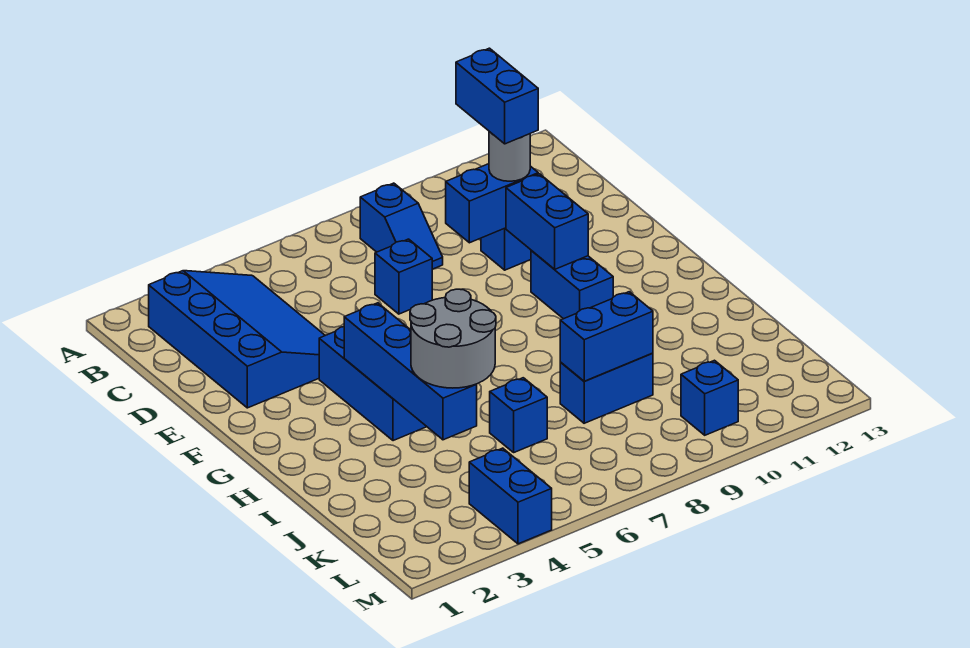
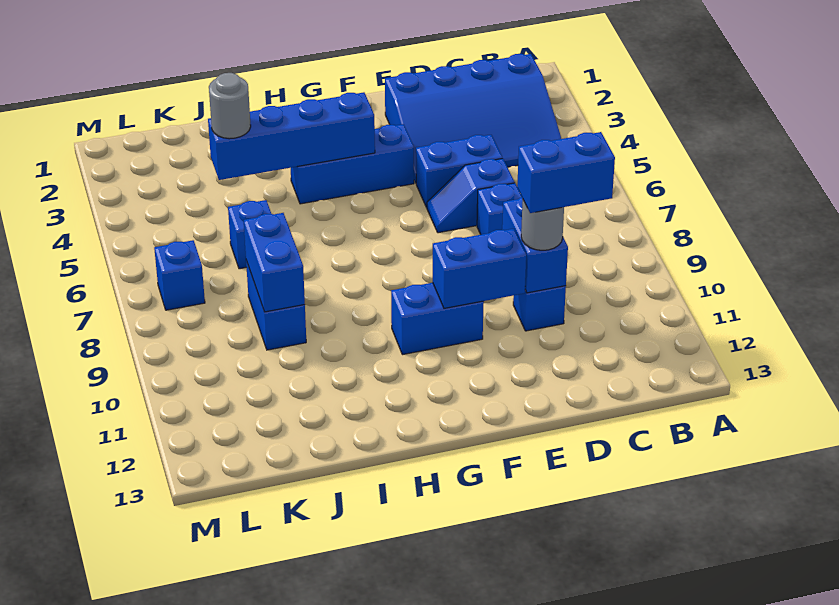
blue slope B8:C8 level 1 top B -> blue slope D6:E6 level 1 top D
grey round brick I4:J5 level 3 -> grey round brick J4 level 3
blue brick L4:M4 level 1 -> blue brick D5:E5 level 1
blue brick L10 level 1 -> blue brick L7 level 1

